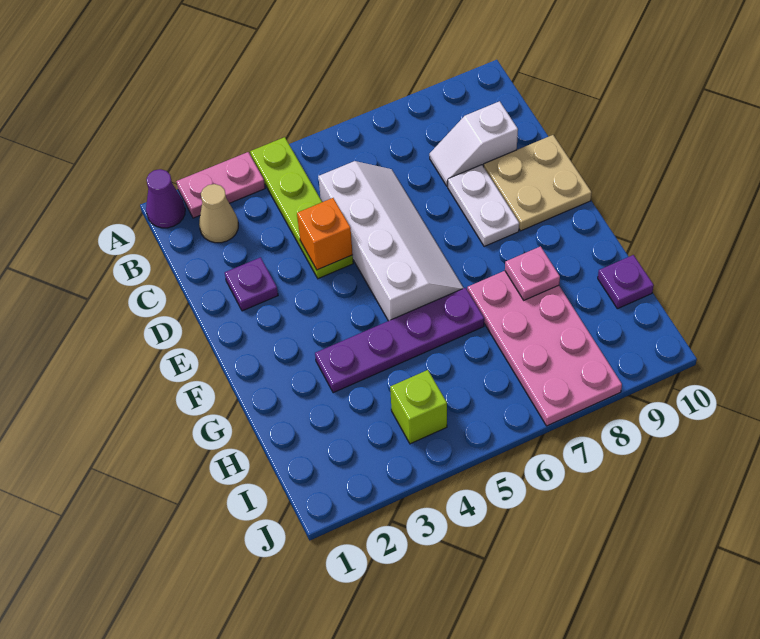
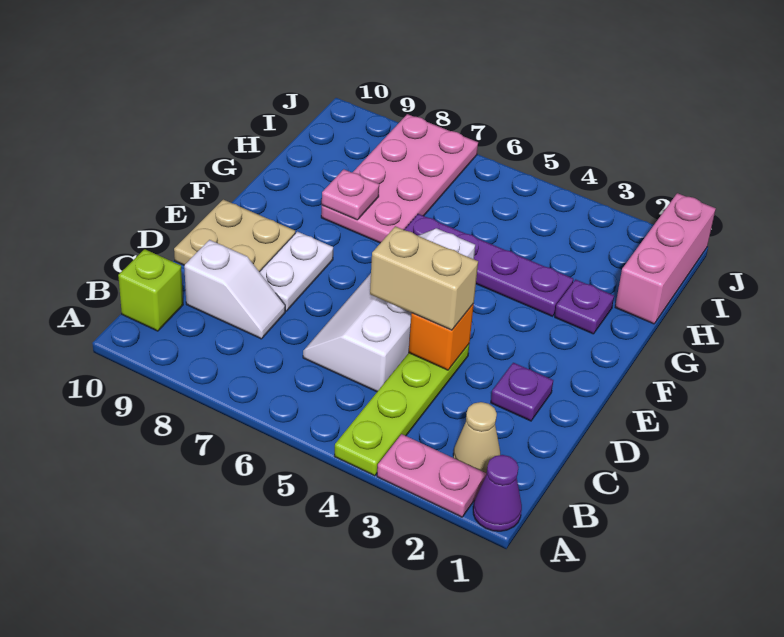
none -> tan brick D4:D5 level 3
none -> pink brick H1:J1 level 1
purple plate H10 level 1 -> purple plate G2 level 1
lime brick I4 level 1 -> lime brick B10 level 1

